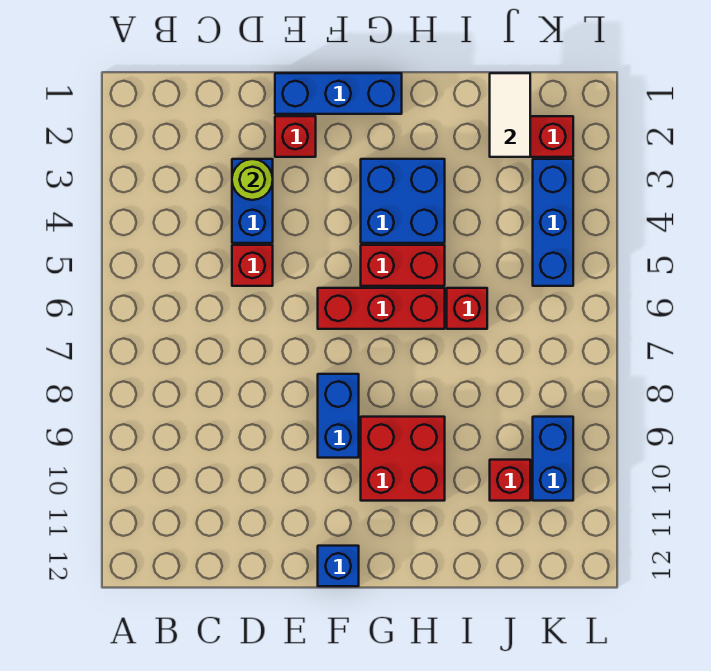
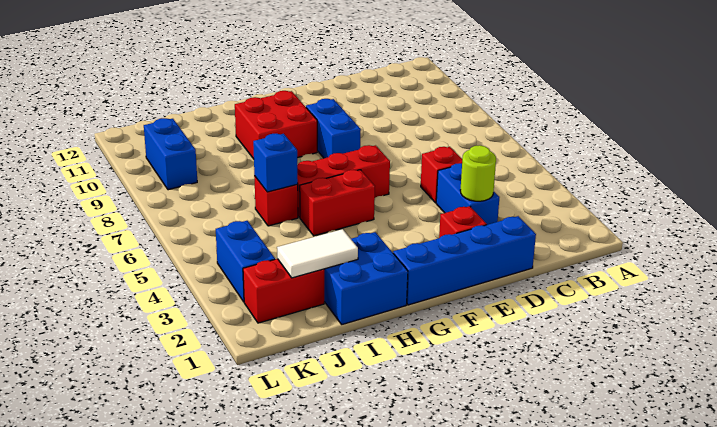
blue brick E1:G1 level 1 -> blue brick D1:G1 level 1
blue brick F12 level 1 -> blue brick I6 level 2
blue brick G3:H4 level 1 -> blue brick H1:I2 level 1
white tile J1:J2 level 2 -> white tile I2:J2 level 2
red brick J10 level 1 -> none
blue brick K3:K5 level 1 -> blue brick K3:K4 level 1

